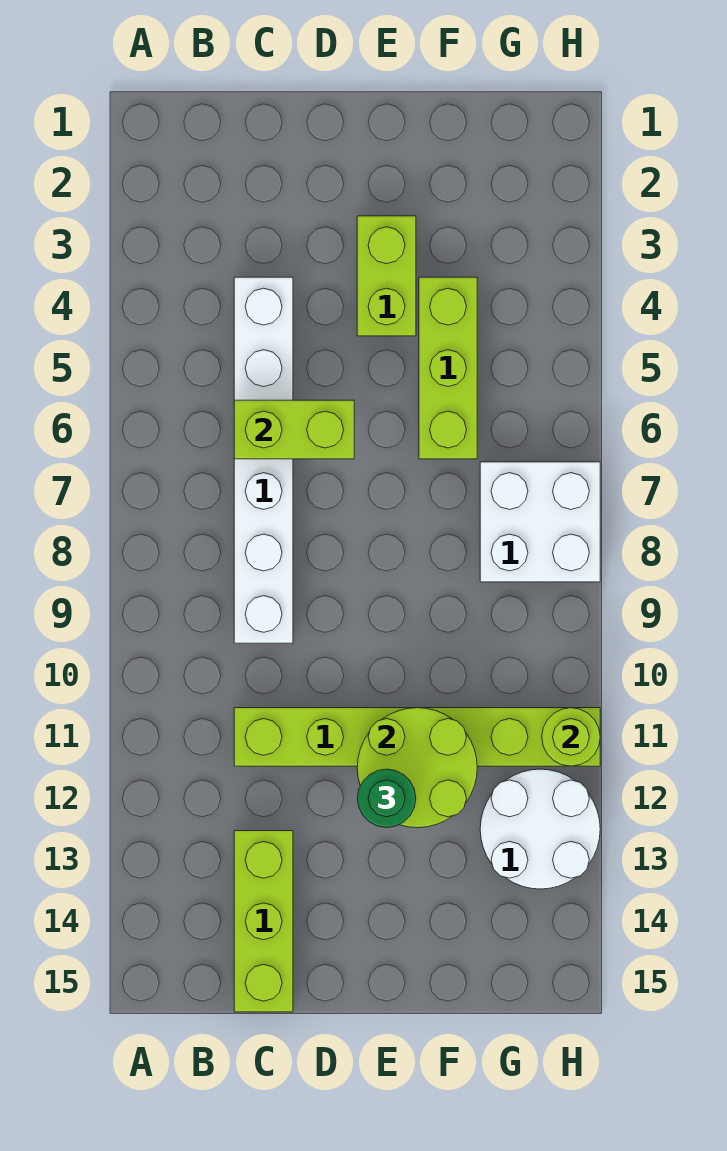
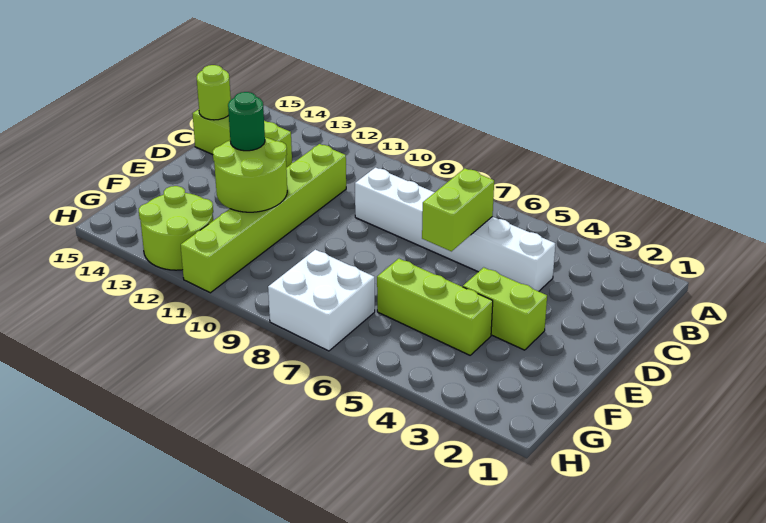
white round brick G12:H13 level 1 -> lime round brick G12:H13 level 1
lime round brick H11 level 2 -> lime round brick C15 level 2

